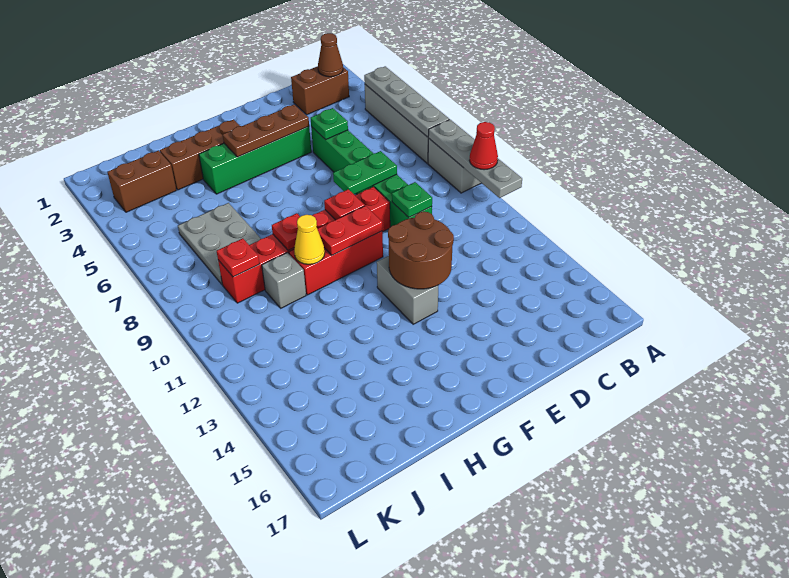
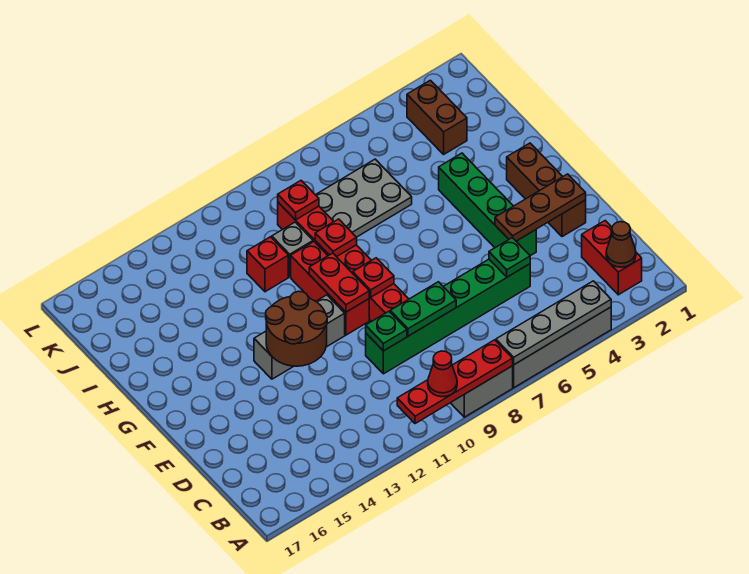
grey plate A8:A11 level 2 -> red plate A8:A11 level 2
brown brick B2:C2 level 1 -> red brick B2:C2 level 1
green plate D8:E8 level 2 -> green plate D8:D9 level 2
brown plate E4:G4 level 2 -> brown plate E2:E4 level 2
grey brick F12:F13 level 1 -> grey brick F11:F13 level 1
brown brick G3:I3 level 1 -> brown brick E2:G2 level 1
yellow cone H10 level 2 -> none
none -> red brick I11 level 1

